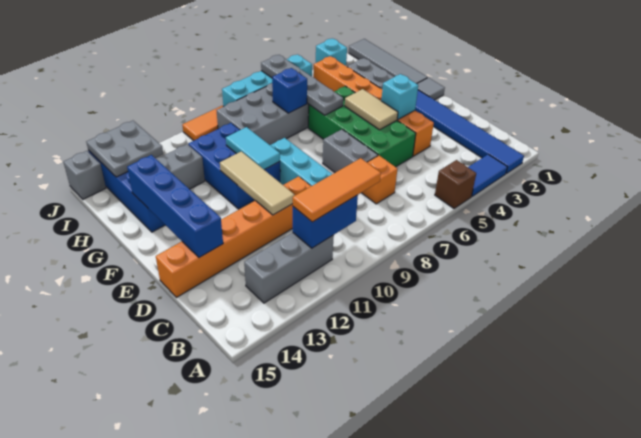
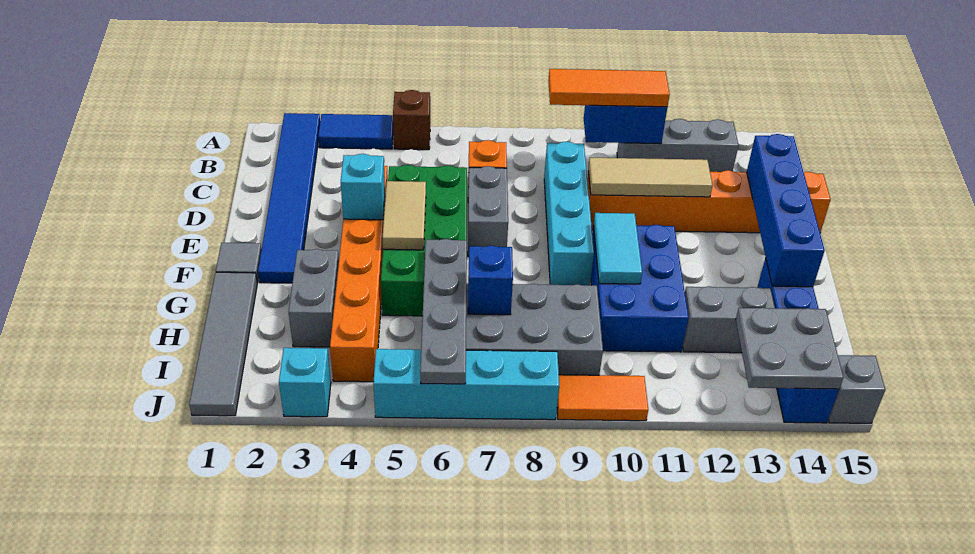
tan tile D11:F11 level 2 -> tan tile D10:D12 level 2

